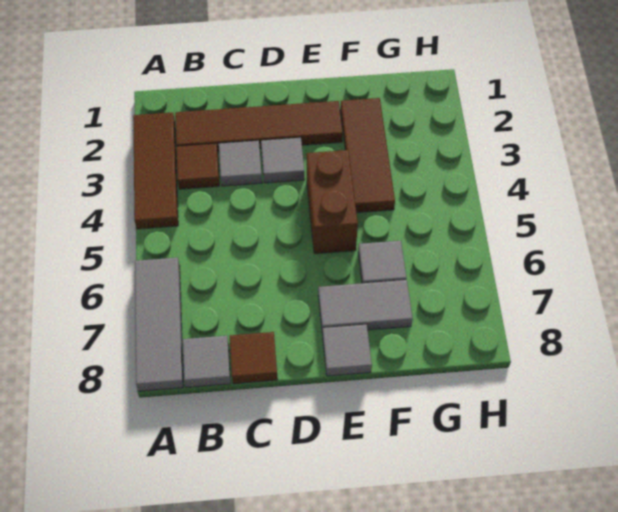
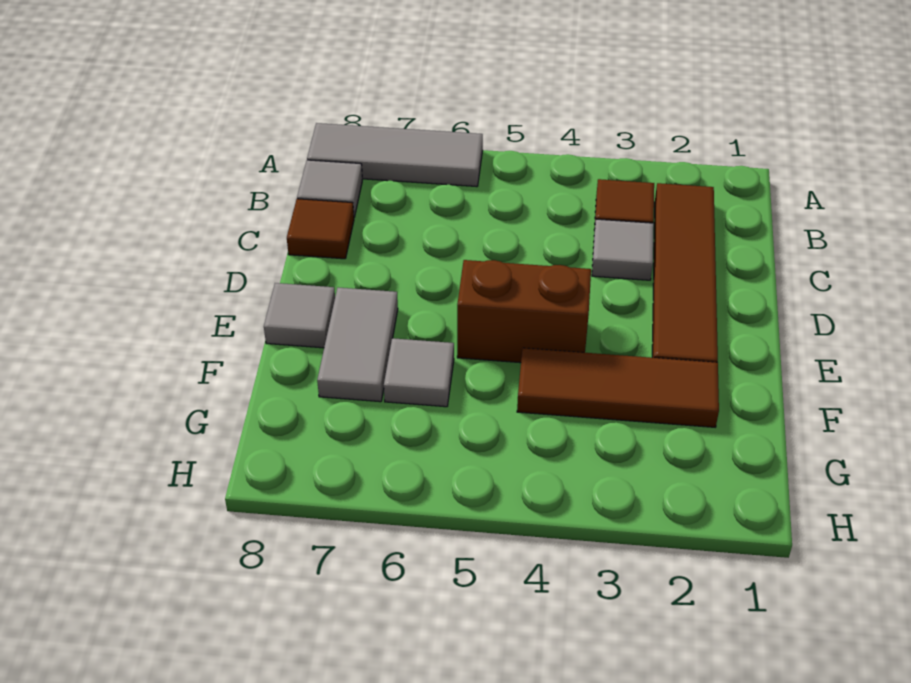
brown tile A2:A4 level 1 -> none
grey tile D3 level 1 -> none

